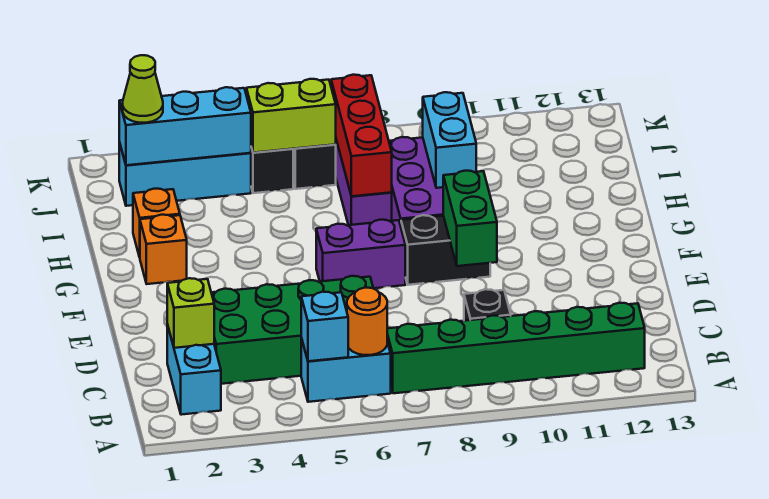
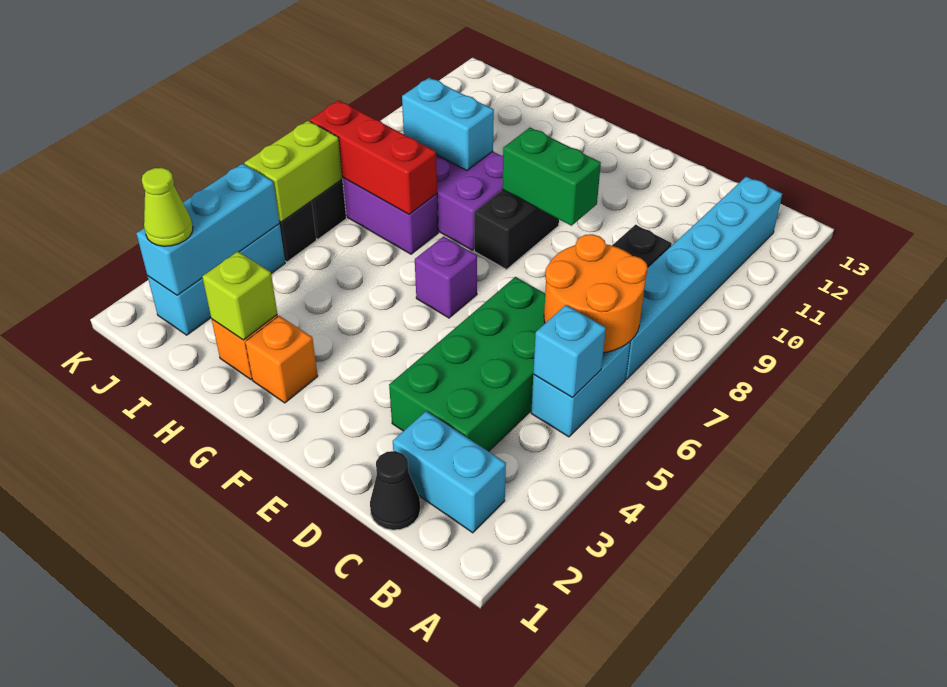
orange round brick B6 level 2 -> orange round brick B6:C7 level 2
green brick B7:B12 level 1 -> cyan brick B7:B12 level 1
none -> black cone C1 level 1
lime brick C2 level 2 -> lime brick H2 level 2
purple brick F6:F7 level 1 -> purple brick F6 level 1

